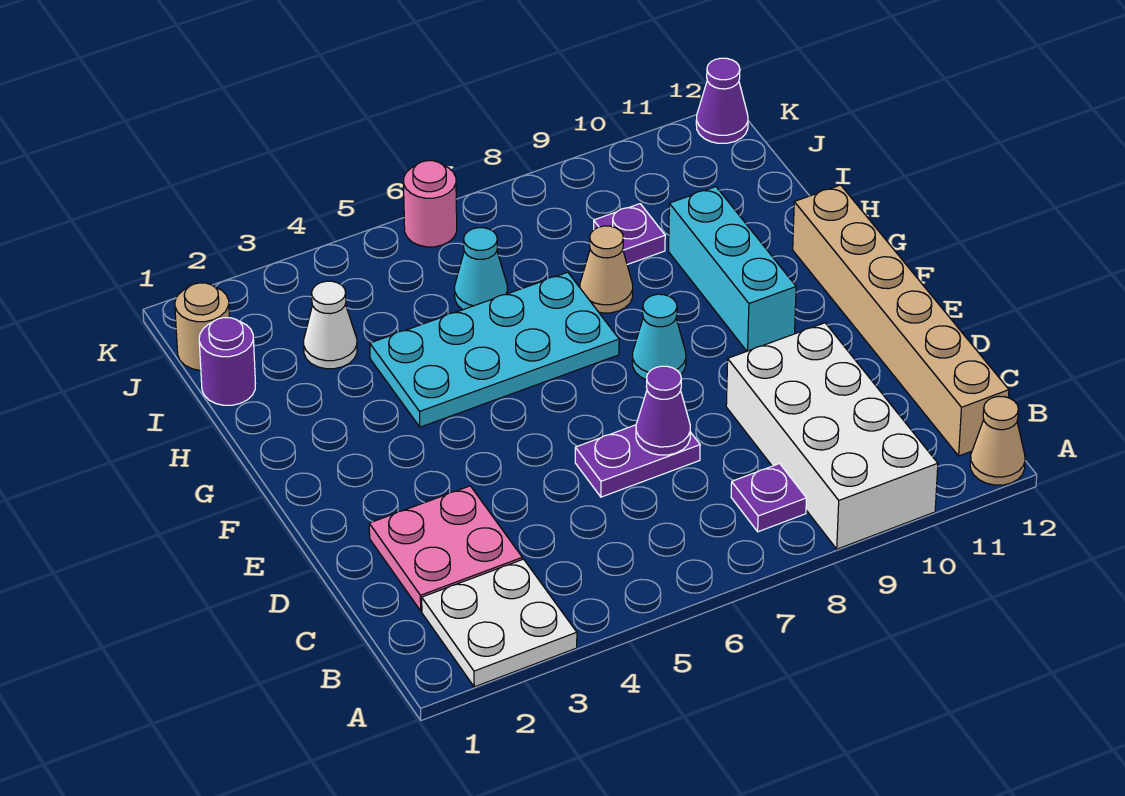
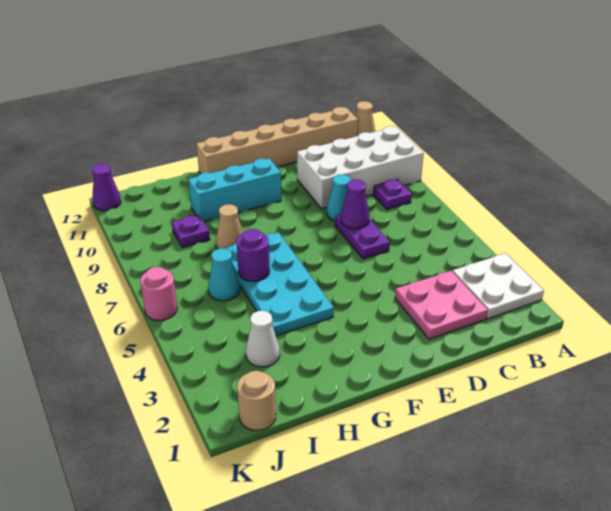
cyan cone F8 level 1 -> cyan cone D8 level 1
purple round brick I1 level 1 -> purple round brick H6 level 2

